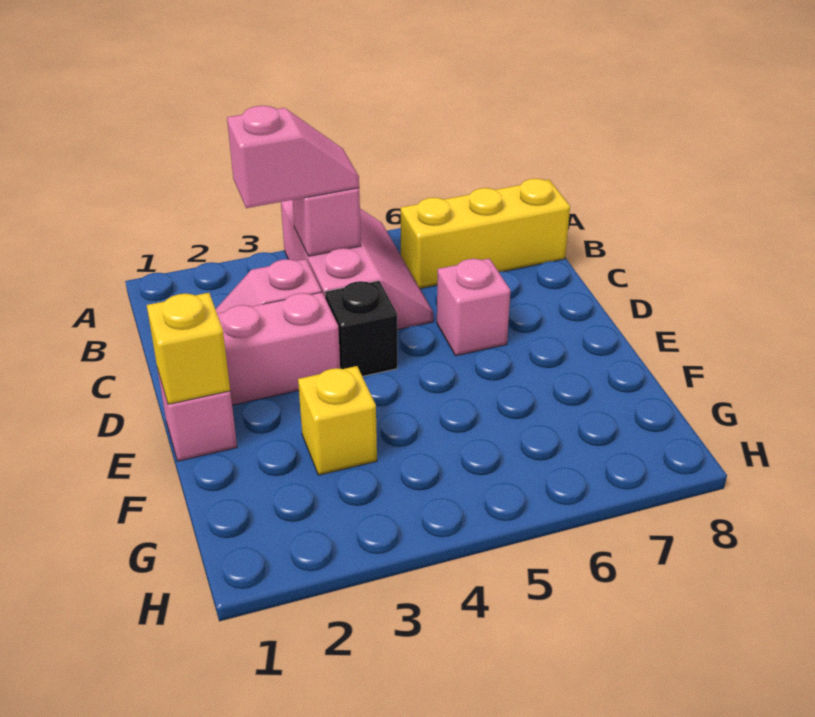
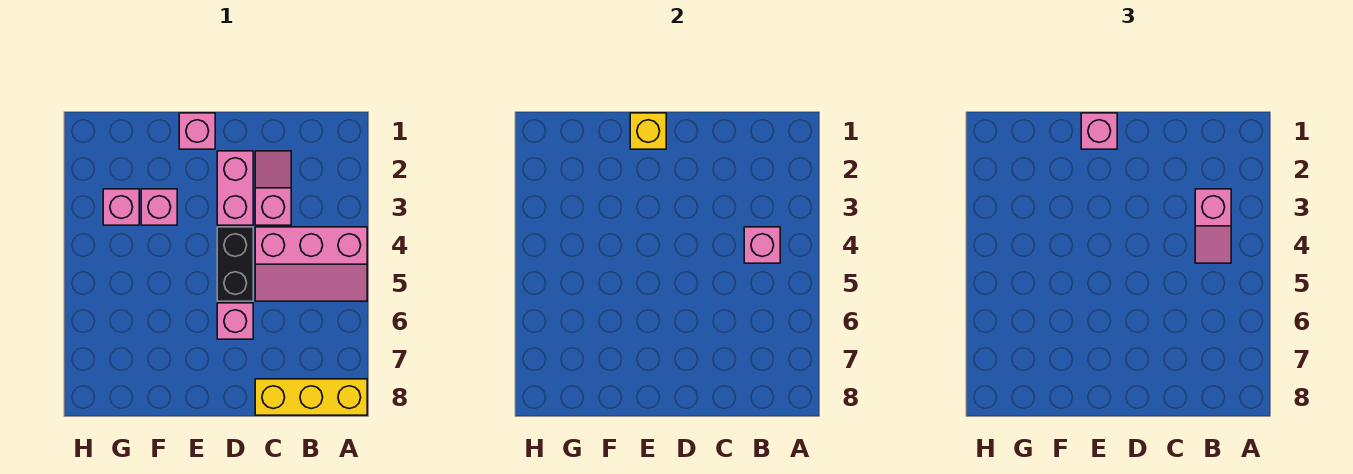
yellow brick B6:B8 level 1 -> yellow brick A8:C8 level 1
black brick D4 level 1 -> black brick D4:D5 level 1
none -> pink brick E1 level 3
yellow brick F3 level 1 -> pink brick F3 level 1
none -> pink brick G3 level 1

